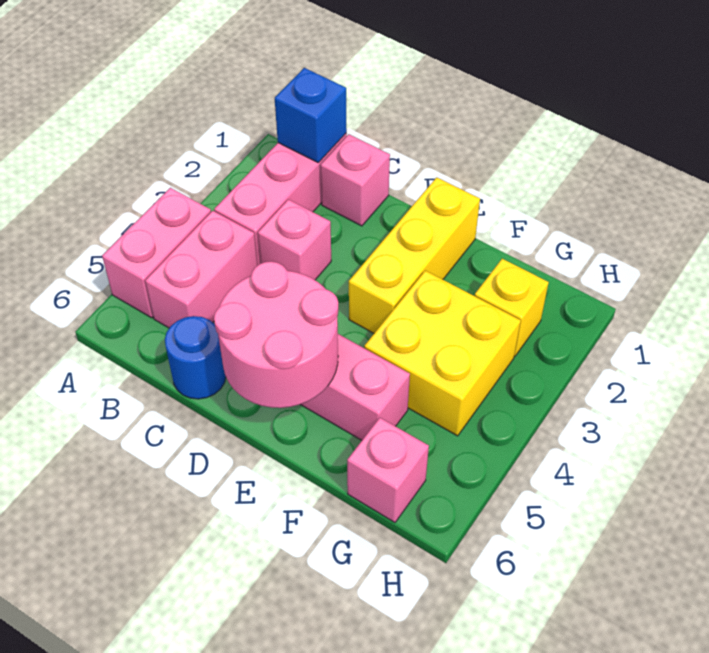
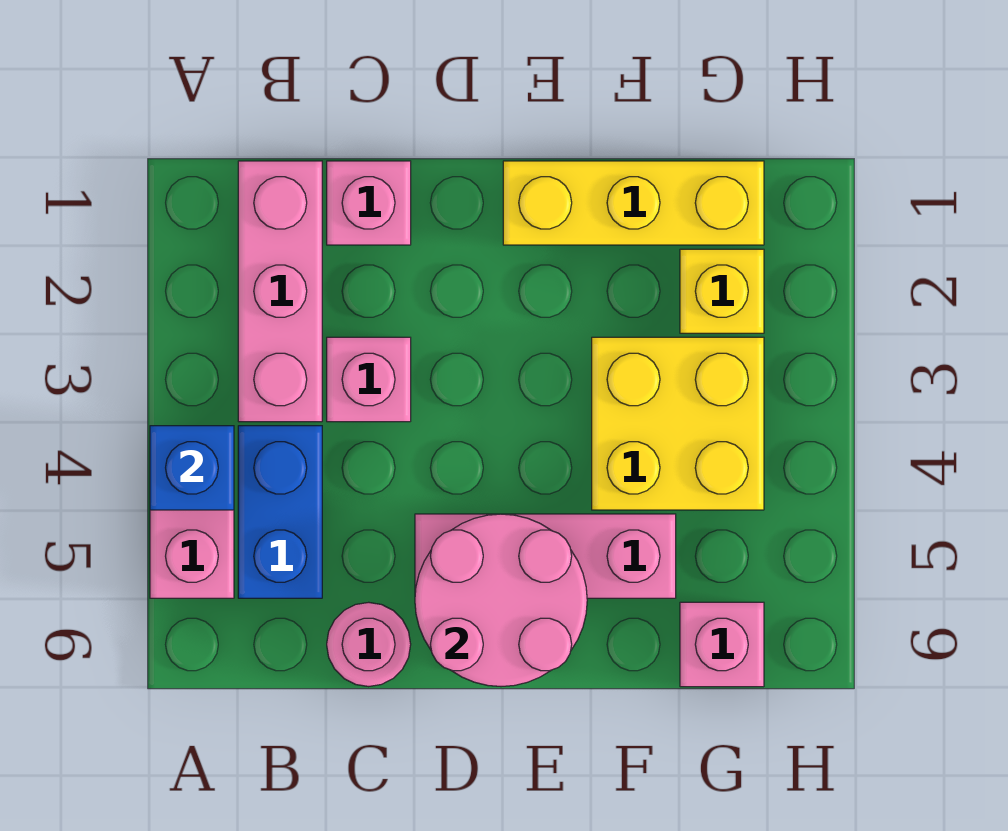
blue brick B1 level 2 -> blue brick A4 level 2
pink brick B4:B5 level 1 -> blue brick B4:B5 level 1
blue round brick C6 level 1 -> pink round brick C6 level 1
yellow brick E1:E3 level 1 -> yellow brick E1:G1 level 1

